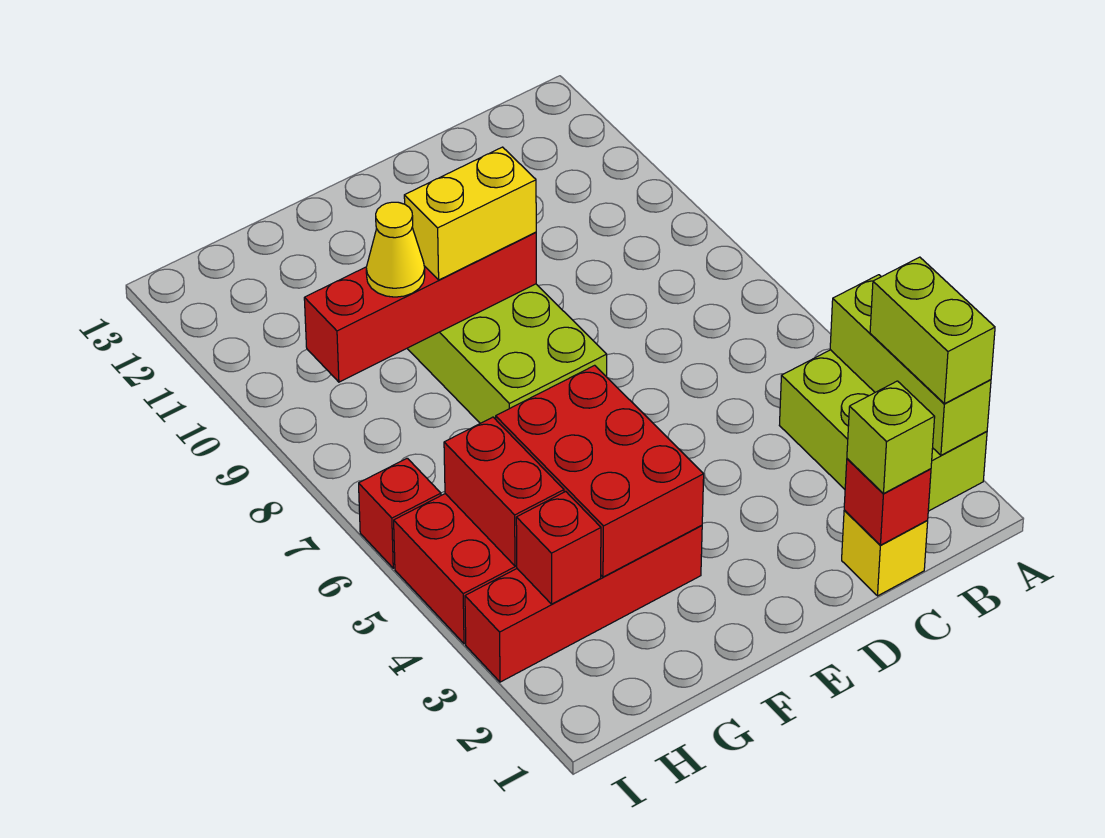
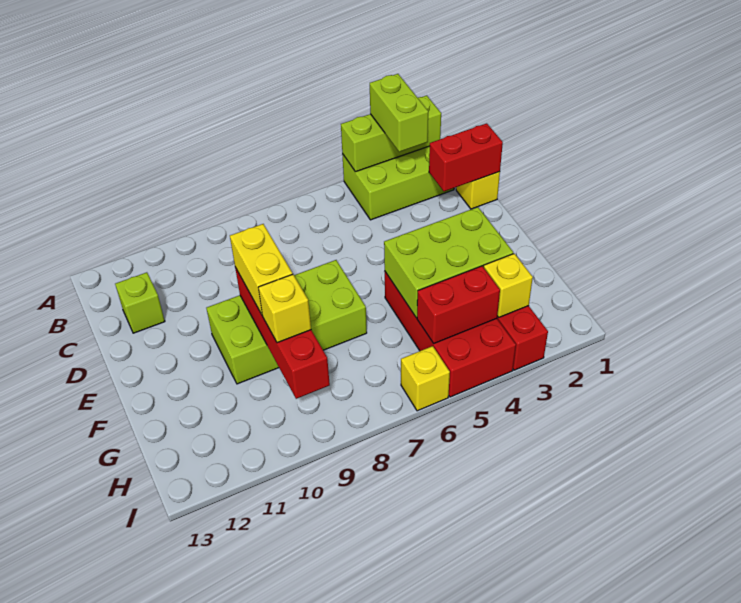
lime brick A2:A3 level 3 -> lime brick A3:B3 level 3
red brick C1 level 2 -> red brick C1:C2 level 2
lime brick C1 level 3 -> lime brick C12 level 1
red brick F3:G5 level 2 -> lime brick F3:G5 level 2
yellow cone G9 level 3 -> yellow brick G9 level 3
red brick H3 level 2 -> yellow brick H3 level 2
red brick I6 level 1 -> yellow brick I6 level 1

